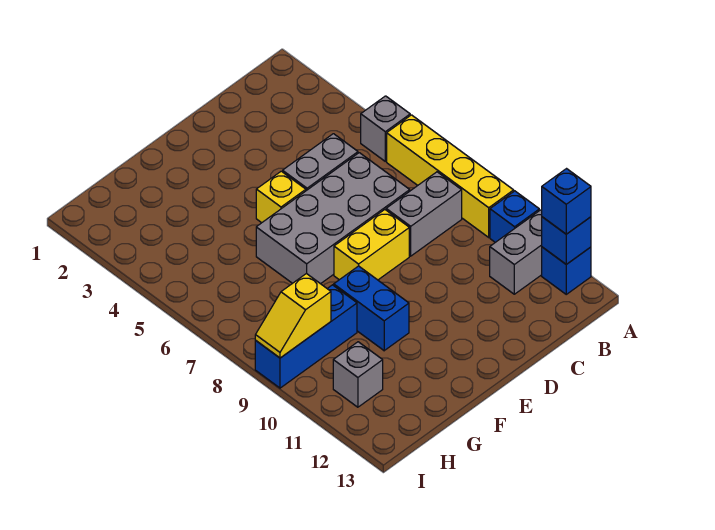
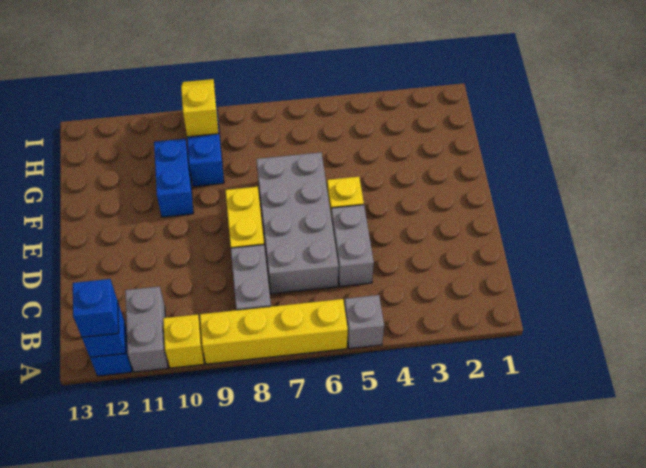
blue brick A10 level 1 -> yellow brick A10 level 1
blue brick F9:F10 level 1 -> blue brick F10:G10 level 1
grey brick H11 level 1 -> none

